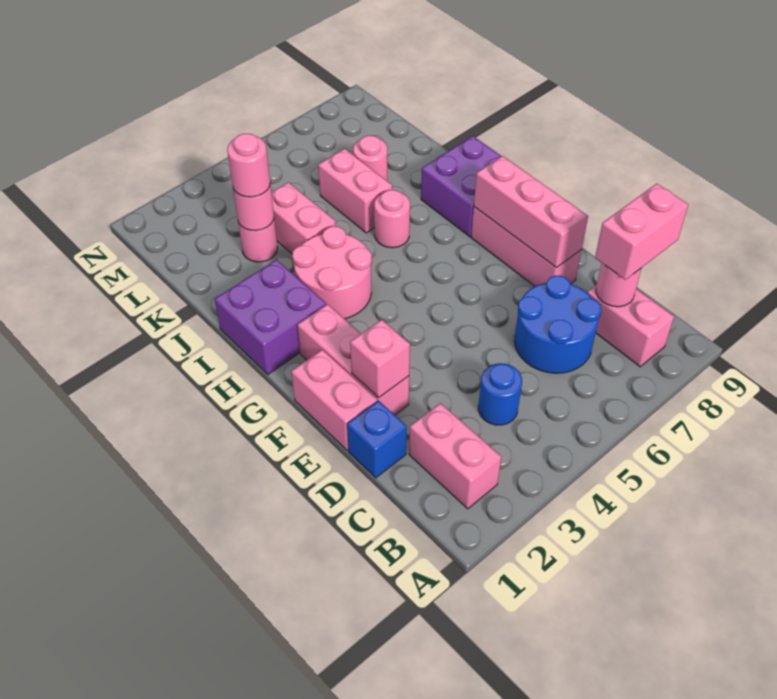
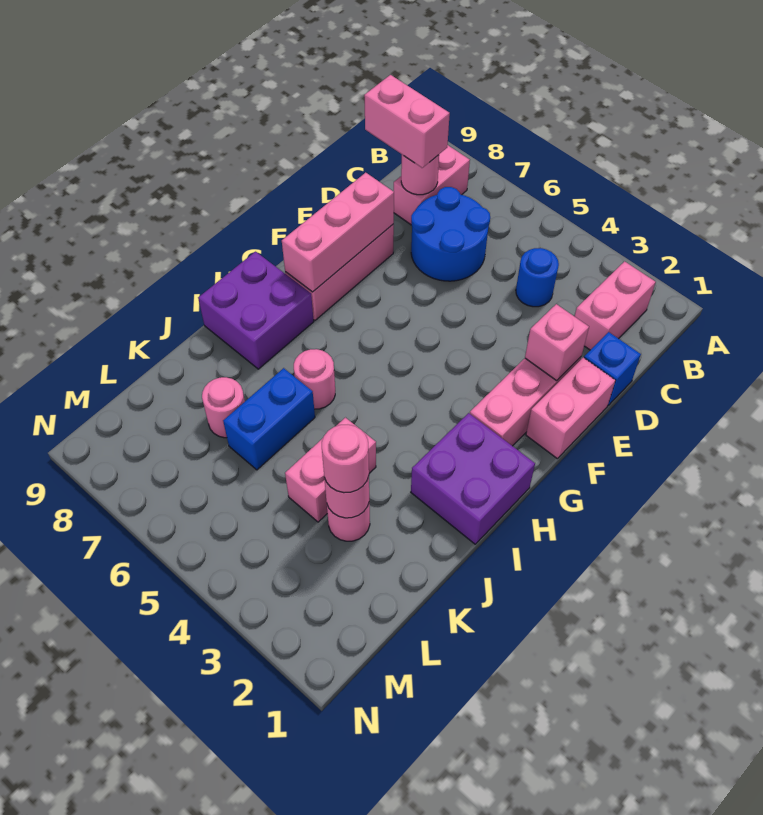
pink round brick H3:I4 level 1 -> none
pink brick J6:K6 level 1 -> blue brick J6:K6 level 1

